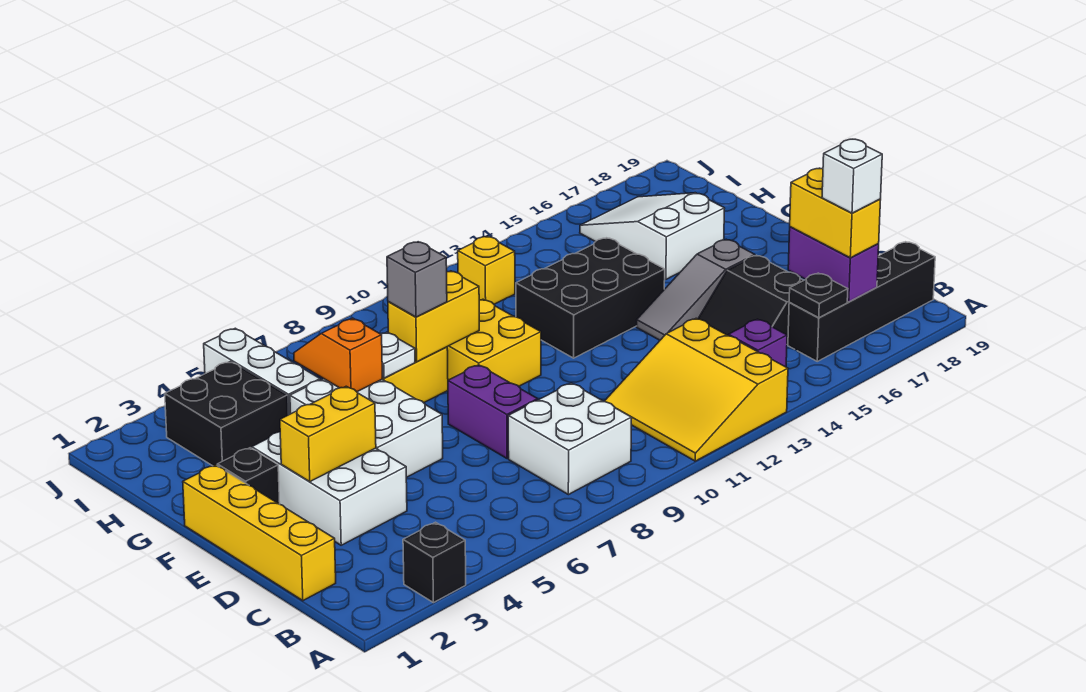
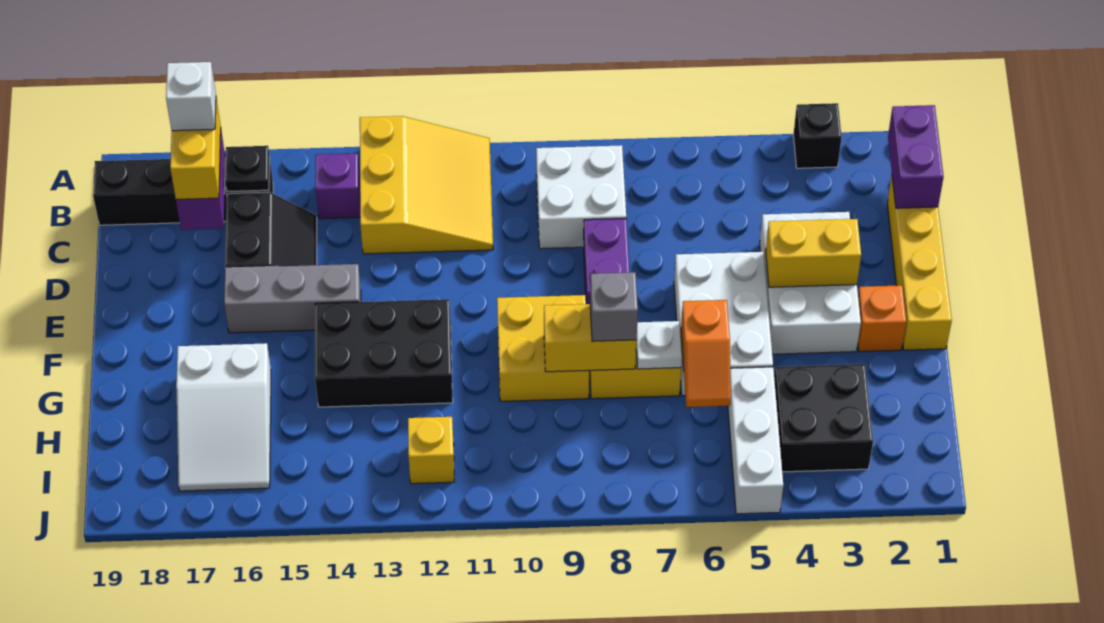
none -> purple brick B1:C1 level 2
grey slope E14:E16 level 1 top 16 -> grey brick E14:E16 level 1
black brick F2 level 1 -> orange brick F2 level 1

